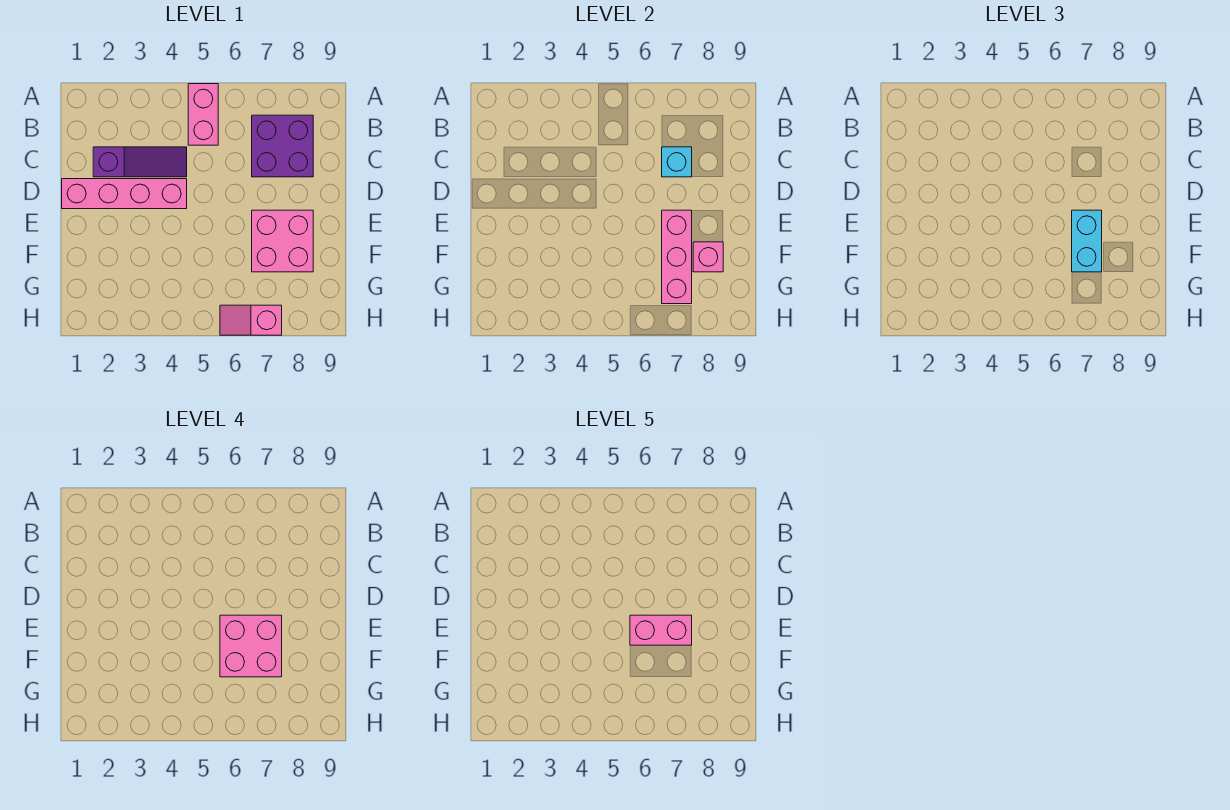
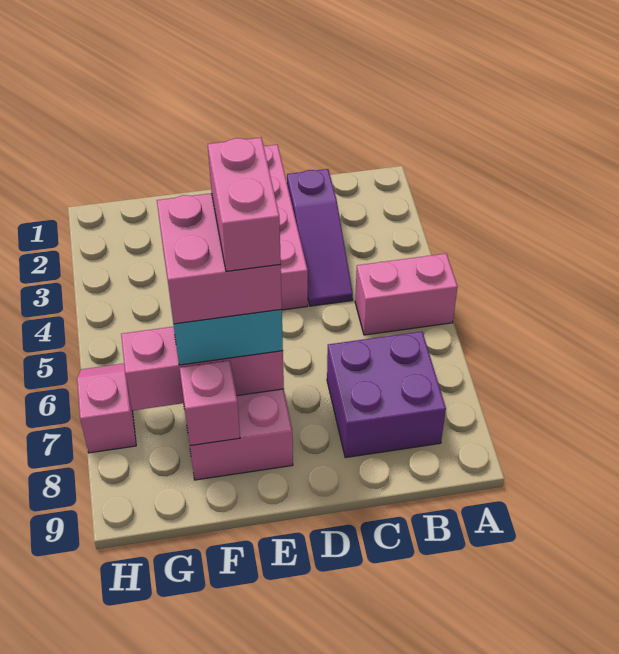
cyan brick C7 level 2 -> none

